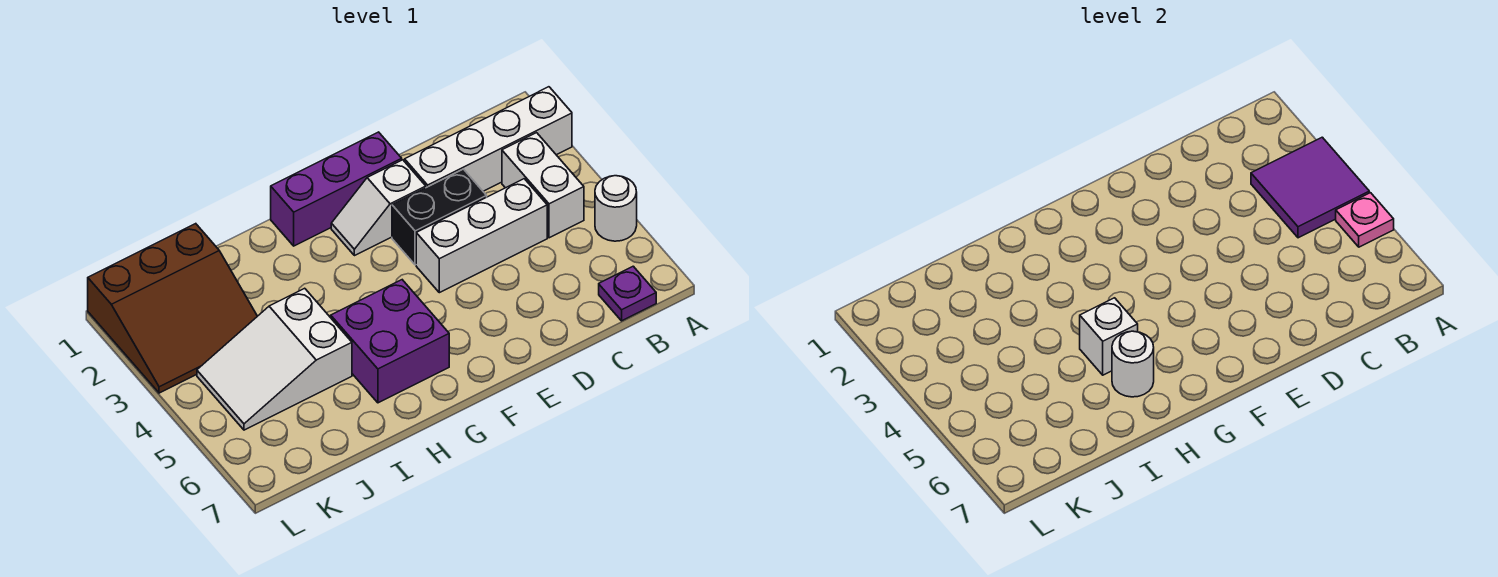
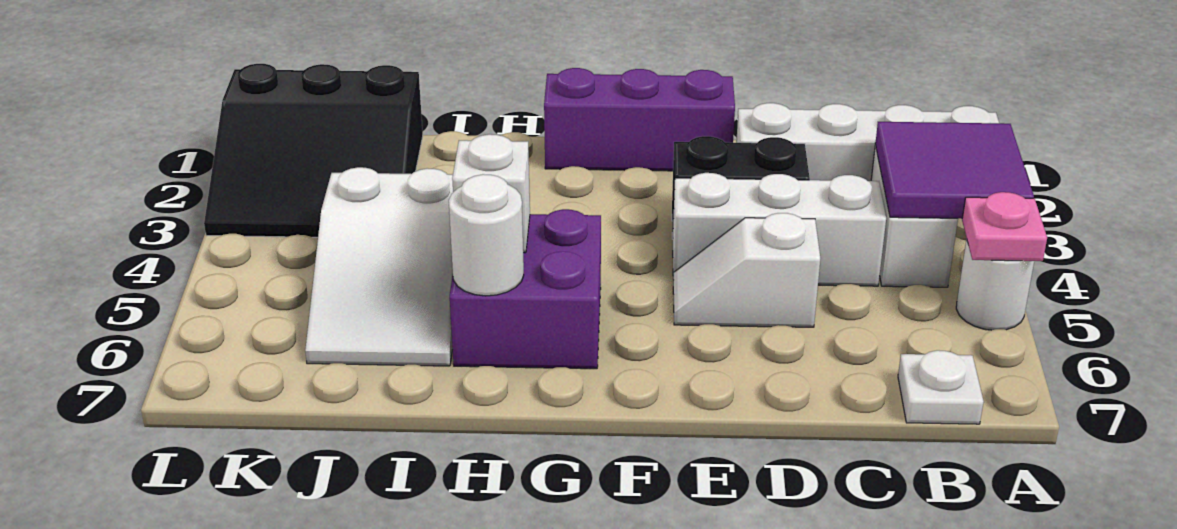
purple plate B7 level 1 -> white plate B7 level 1
white slope E2:F2 level 1 top E -> white slope D5:E5 level 1 top D
white slope I4:K5 level 1 top I -> white slope I4:J6 level 1 top 4
brown slope J1:L3 level 1 top 1 -> black slope J1:L3 level 1 top 1

